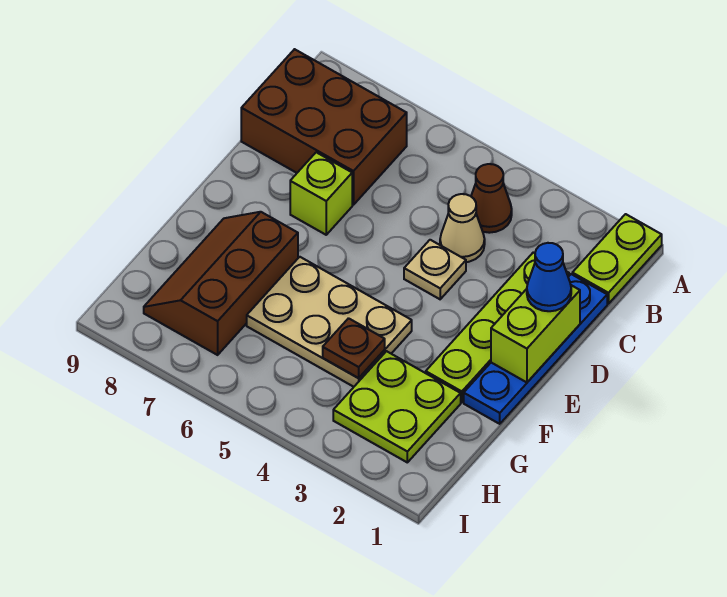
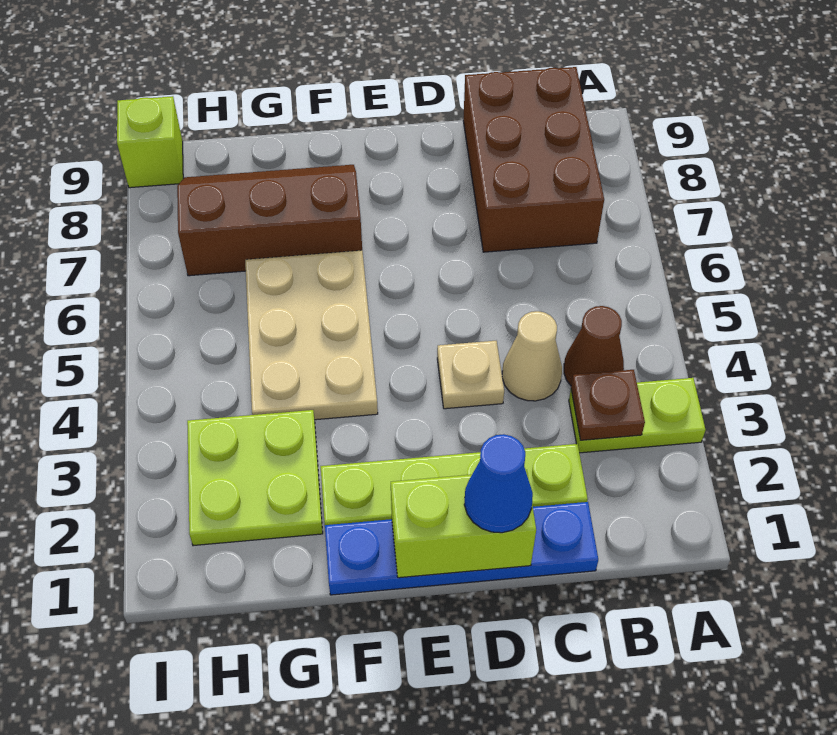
lime plate A1:B1 level 1 -> lime plate A3:B3 level 1
lime brick D7 level 1 -> lime brick I9 level 1
brown plate G4 level 2 -> brown plate B3 level 2

